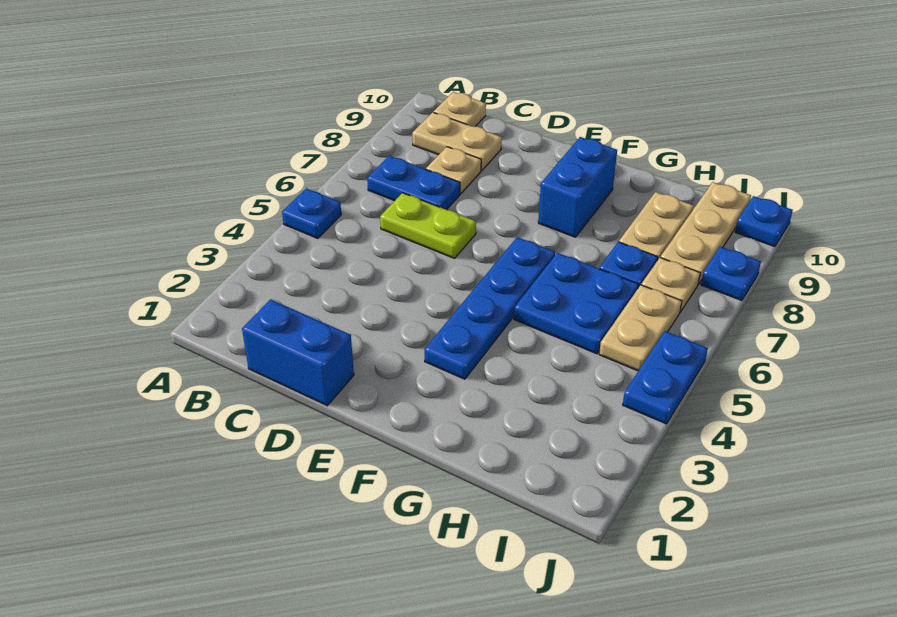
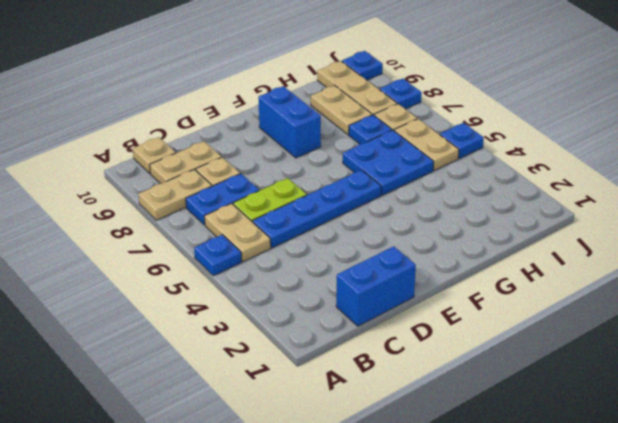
none -> tan plate A8:B8 level 1
none -> tan plate B5:B6 level 1
blue plate F3:F6 level 1 -> blue plate C5:F5 level 1
blue plate J4:J5 level 1 -> blue plate J5 level 1

